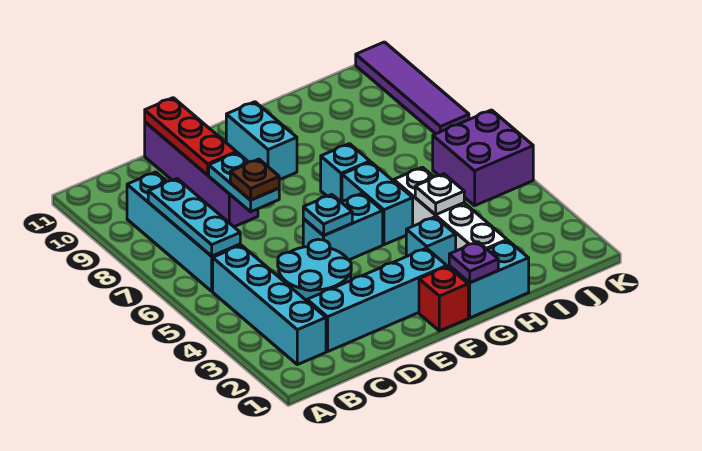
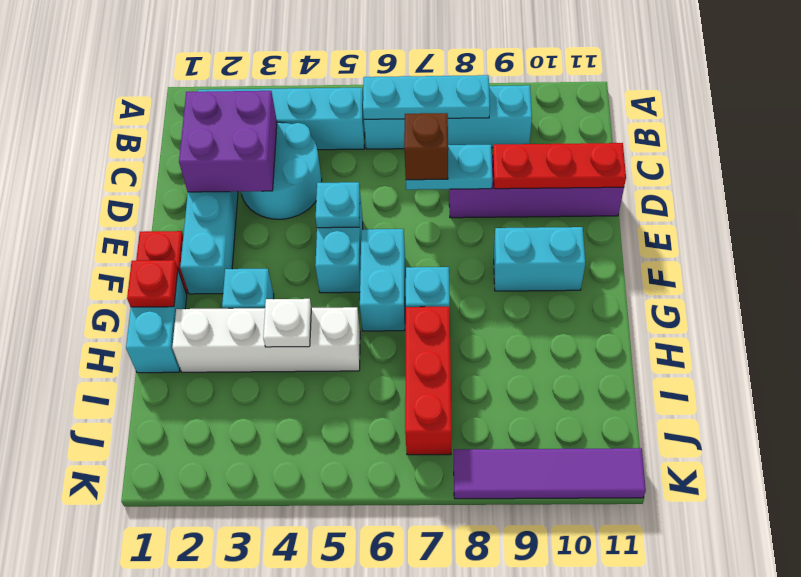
brown plate D7 level 3 -> brown brick D7 level 3
purple plate G1 level 2 -> red plate G1 level 2
cyan brick G5:G6 level 1 -> cyan brick F6:G6 level 1
none -> red brick H7:J7 level 1
purple brick J5:K6 level 1 -> purple brick C2:D3 level 2

